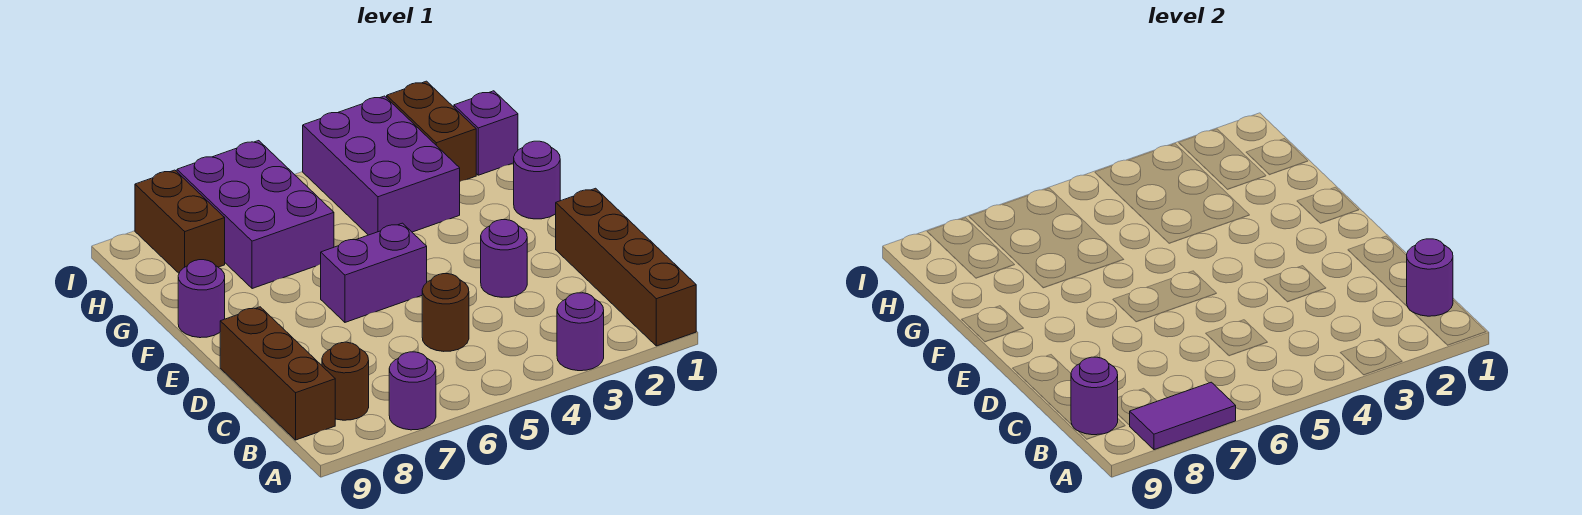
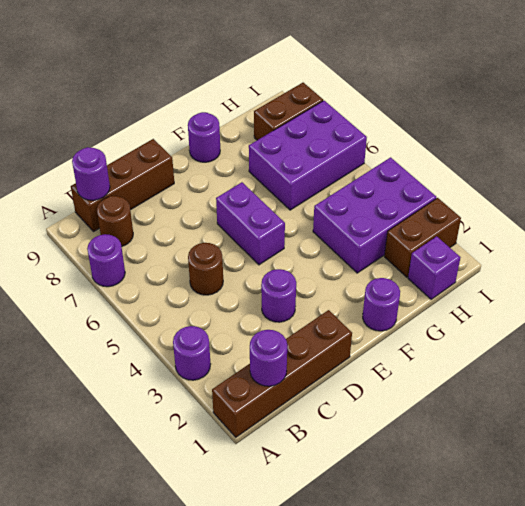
purple tile A7:A8 level 2 -> none

